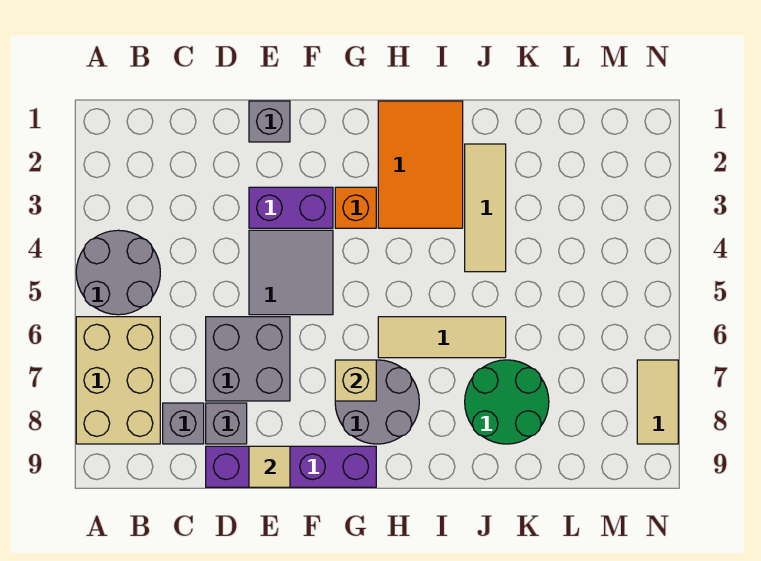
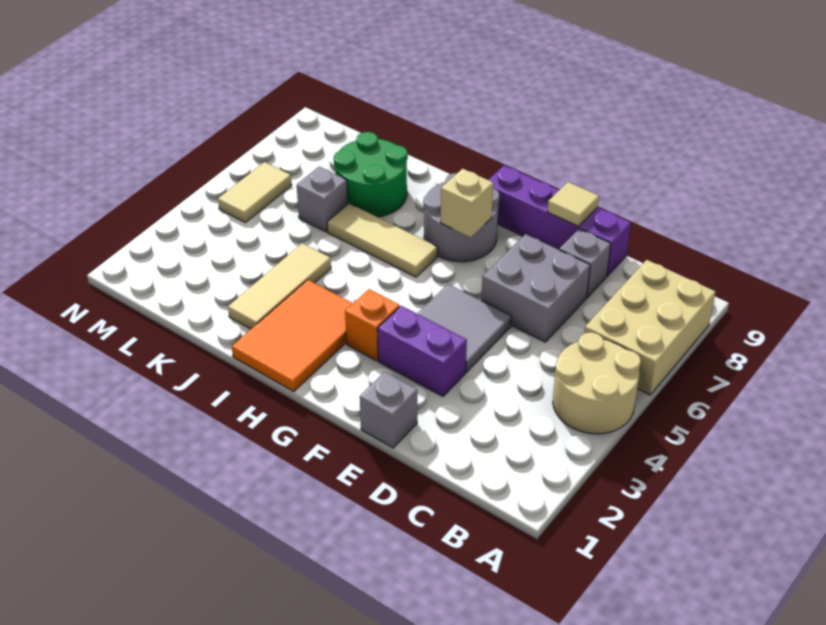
grey round brick A4:B5 level 1 -> tan round brick A4:B5 level 1
grey brick C8 level 1 -> grey brick K6 level 1
tan tile N7:N8 level 1 -> tan tile M5:M6 level 1

